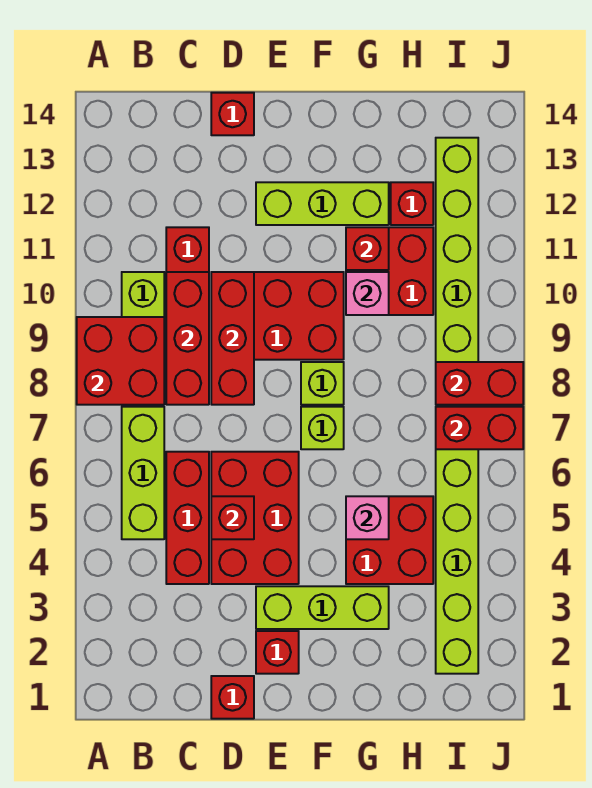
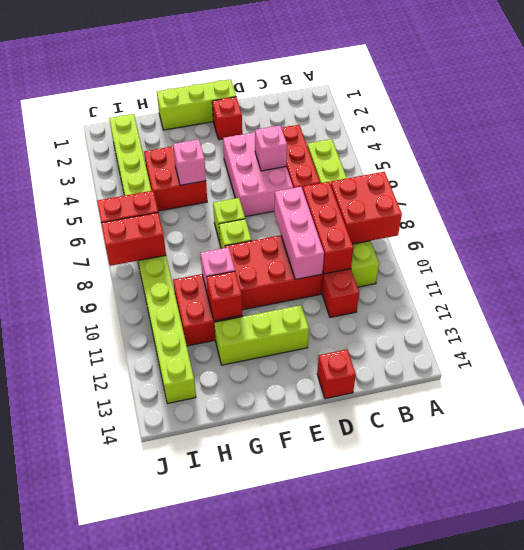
red brick D1 level 1 -> none
red brick D4:E6 level 1 -> pink brick D4:E6 level 1
red brick D5 level 2 -> pink brick D5 level 2
red brick D8:D10 level 2 -> pink brick D8:D10 level 2
lime brick E3:G3 level 1 -> lime brick E1:G1 level 1
red brick H12 level 1 -> none

